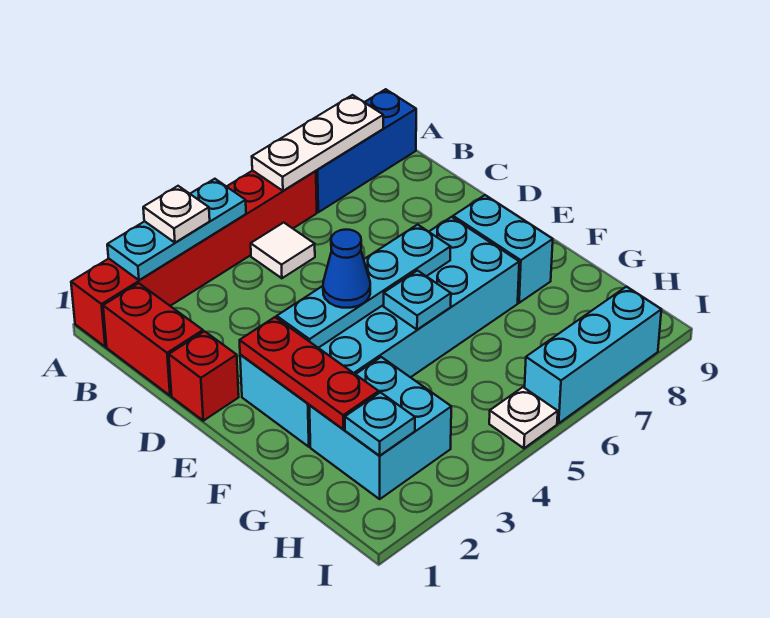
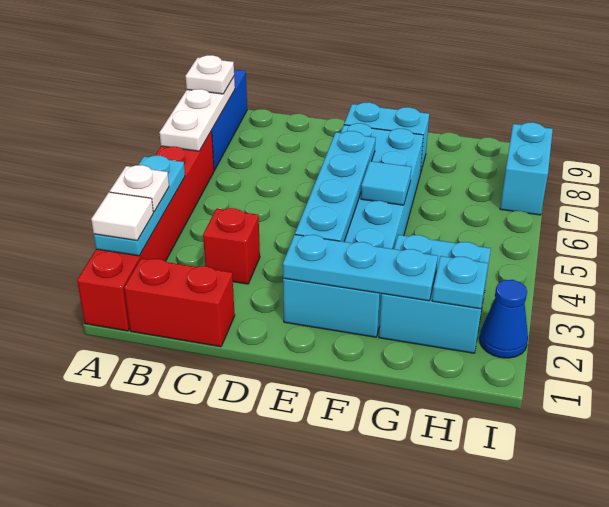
white tile B5 level 1 -> white tile A2 level 3
red brick D1 level 1 -> red brick C3 level 1
red plate E2:G2 level 2 -> cyan plate E2:G2 level 2
blue cone E4 level 3 -> blue cone I2 level 1
cyan plate F5 level 2 -> cyan tile F5 level 2
white plate I5 level 1 -> white plate A8 level 3
cyan brick I6:I8 level 1 -> cyan brick I7:I8 level 1

